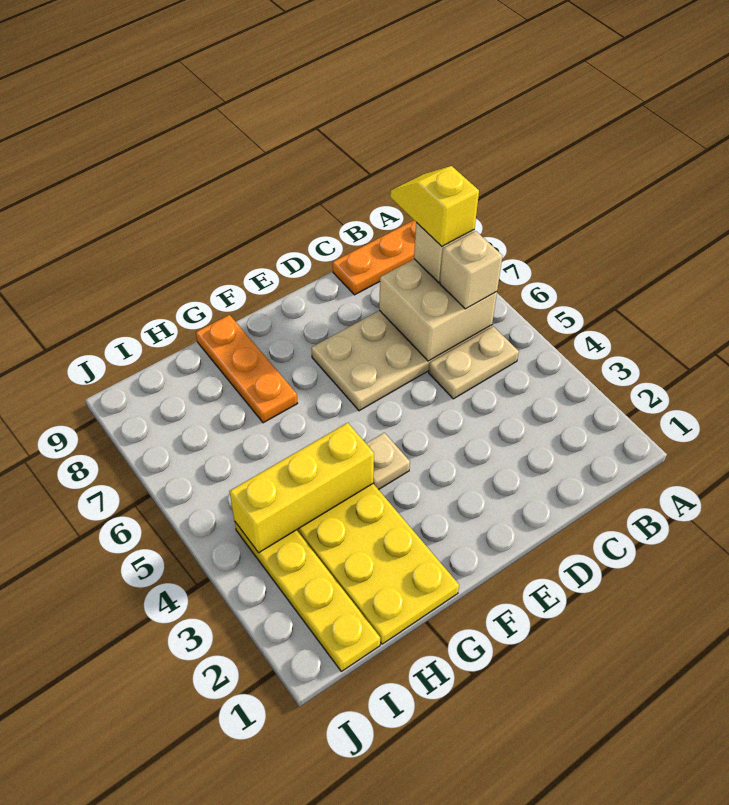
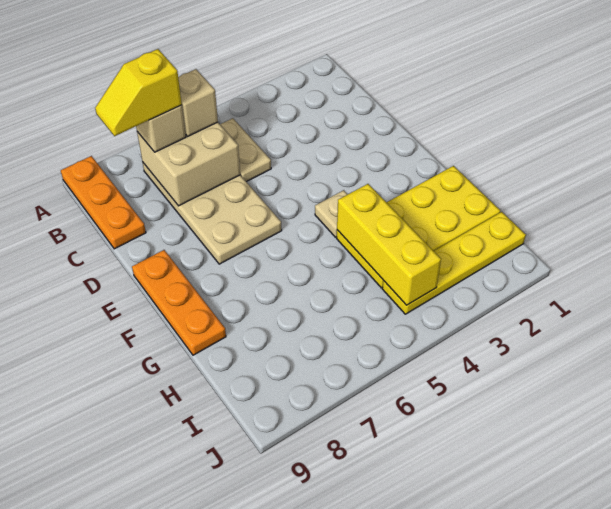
orange plate G7:G9 level 1 -> orange plate E9:G9 level 1

